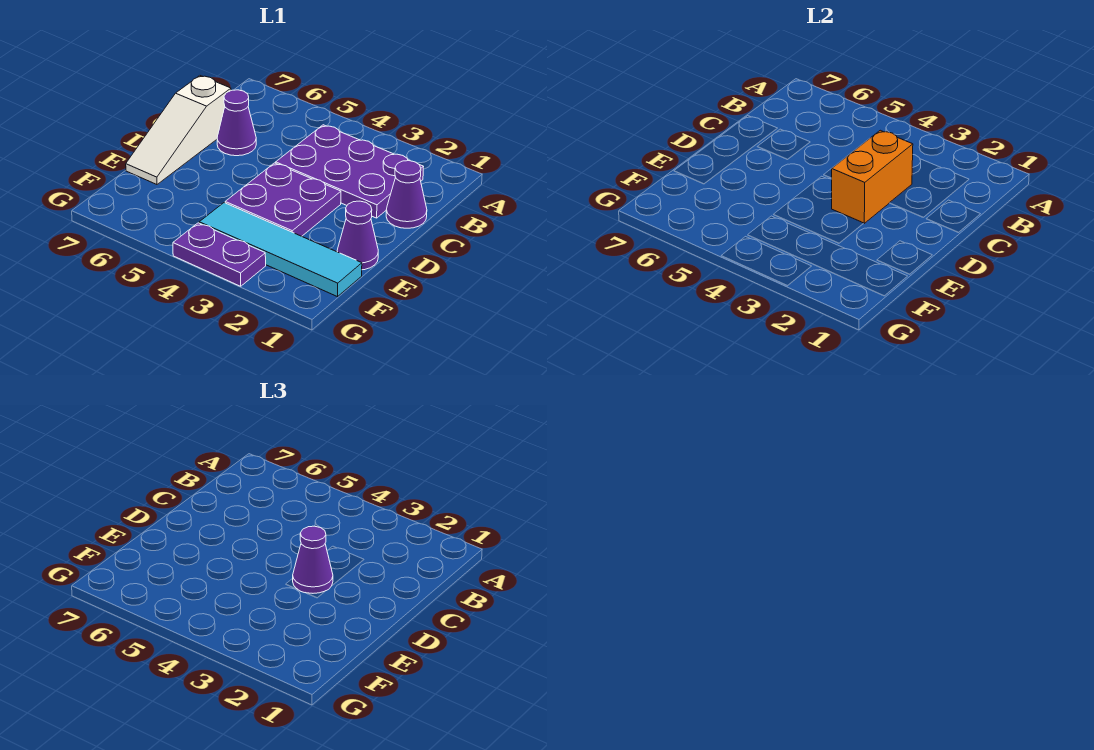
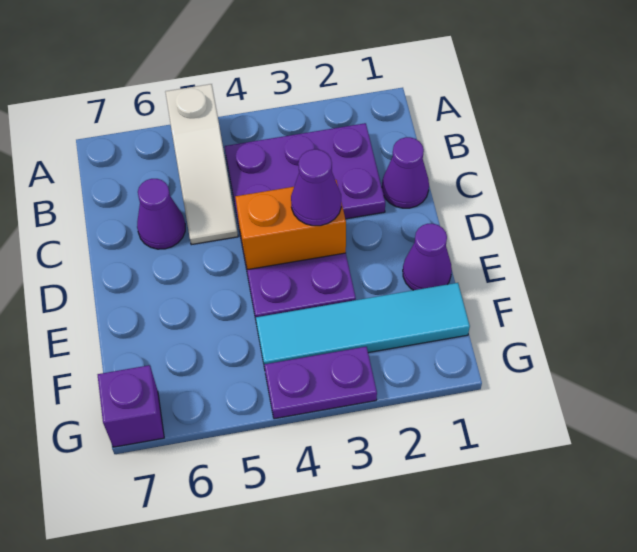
orange brick C3:D3 level 2 -> orange brick D3:D4 level 2
white slope C7:E7 level 1 top C -> white slope A5:C5 level 1 top A
none -> purple brick G7 level 1

